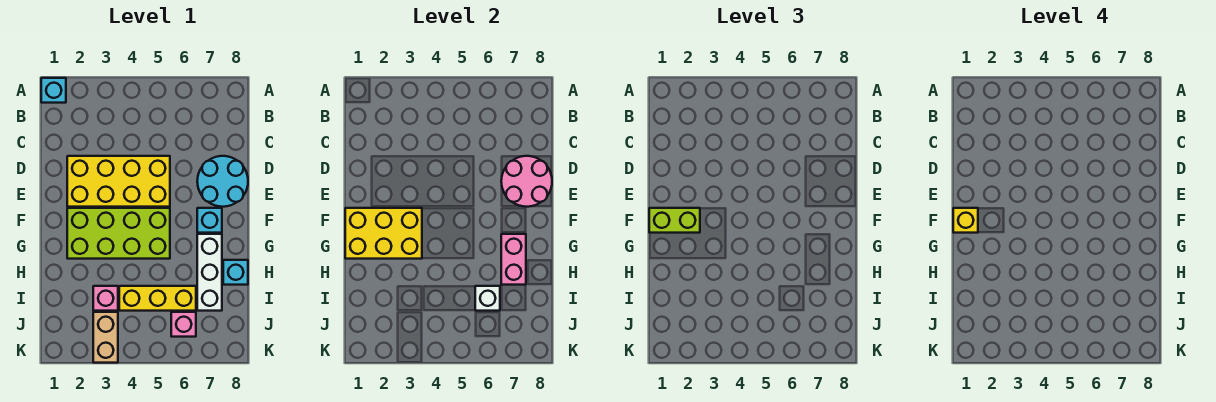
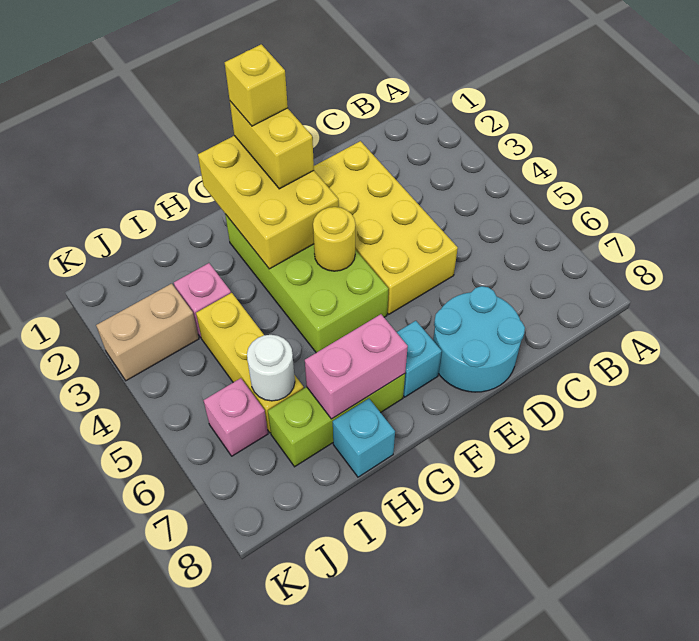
cyan brick A1 level 1 -> none
pink round brick D7:E8 level 2 -> none
lime brick F1:F2 level 3 -> yellow brick F1:F2 level 3
none -> yellow round brick F4 level 2
white brick G7:I7 level 1 -> lime brick G7:I7 level 1
white brick I6 level 2 -> white round brick I6 level 2

